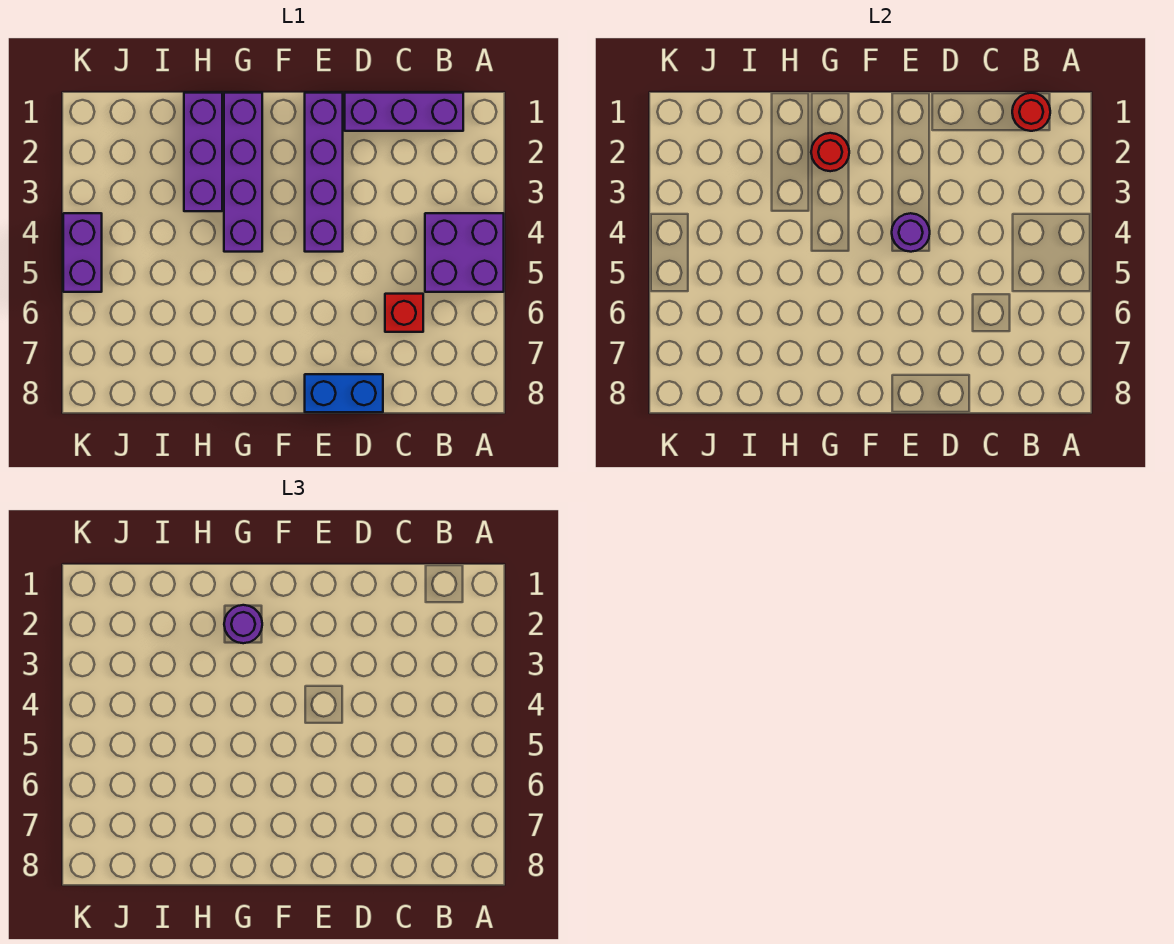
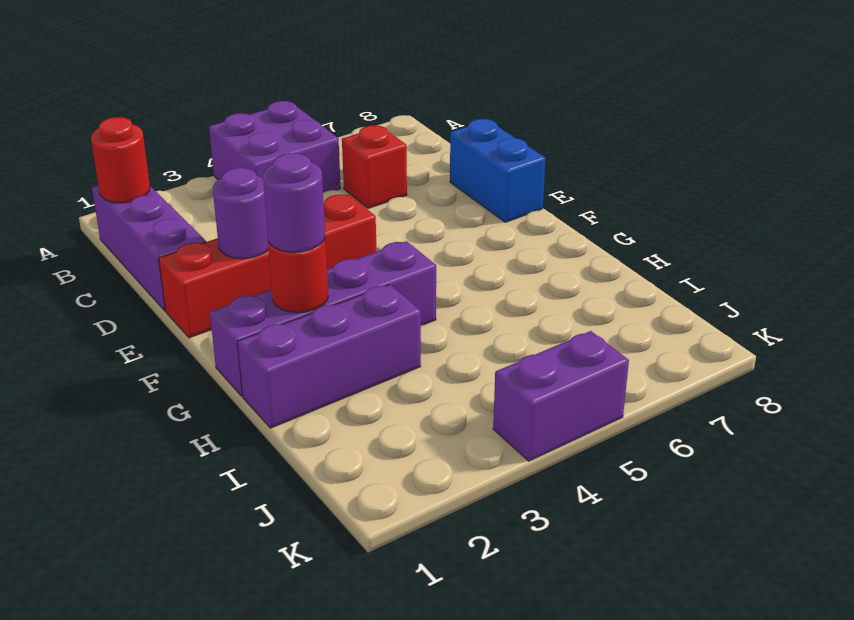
purple brick E1:E4 level 1 -> red brick E1:E4 level 1
purple round brick E4 level 2 -> purple round brick E2 level 2

